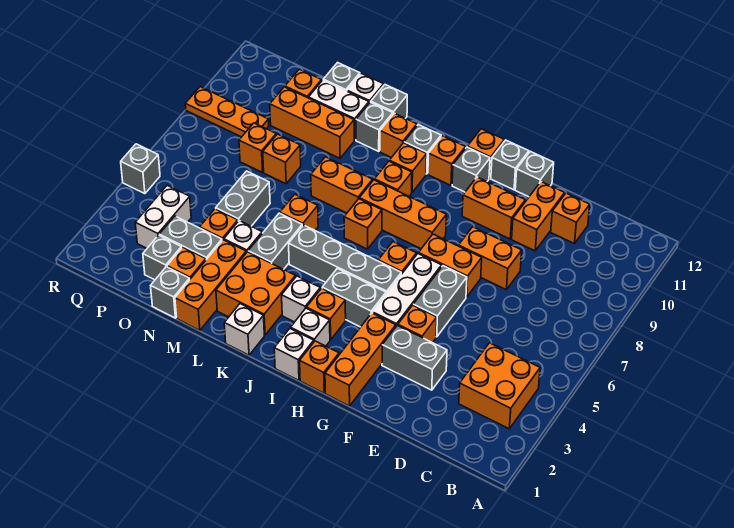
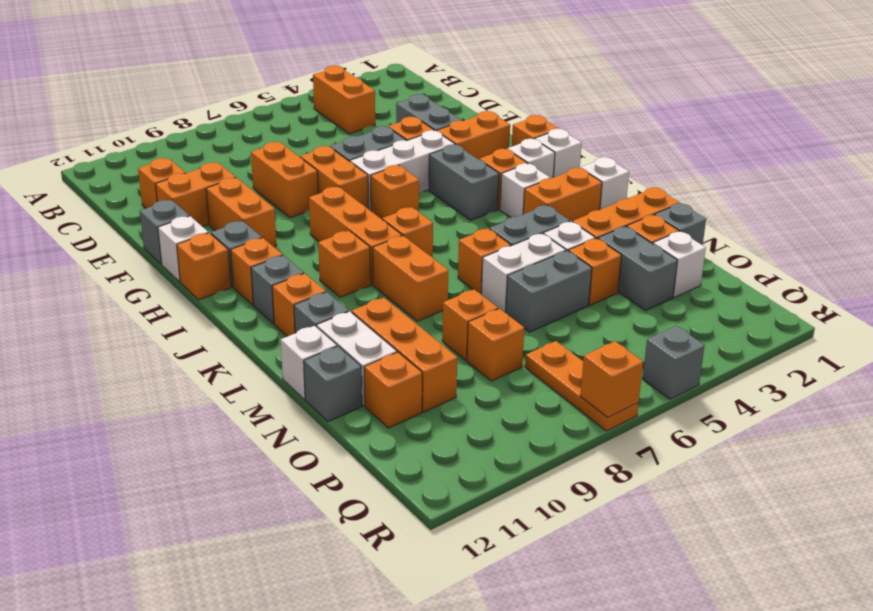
orange brick B3:C4 level 1 -> orange brick B4:C4 level 1
orange brick G1:G3 level 1 -> orange brick G2:G3 level 1
grey brick G12 level 1 -> white brick G12 level 1
grey brick H5:K5 level 1 -> none
orange brick J10 level 1 -> orange brick R7 level 2
orange brick K2:L3 level 1 -> orange brick K2:K3 level 1
grey brick L12 level 1 -> none
grey brick O2 level 1 -> white brick O2 level 1
white brick P3:P4 level 1 -> white brick M5:M6 level 1
orange plate P9:R9 level 1 -> orange plate P7:R7 level 1

